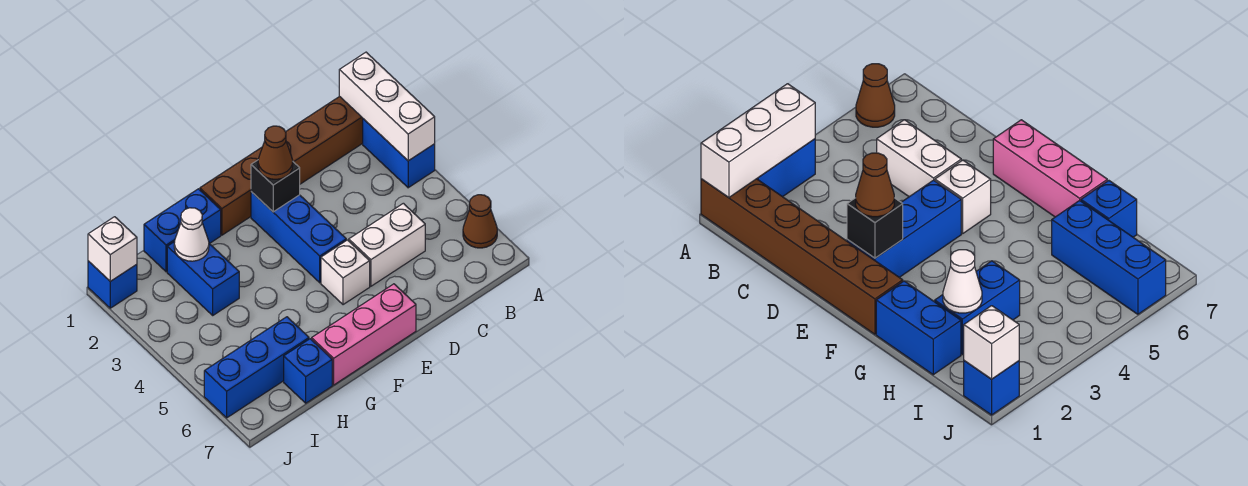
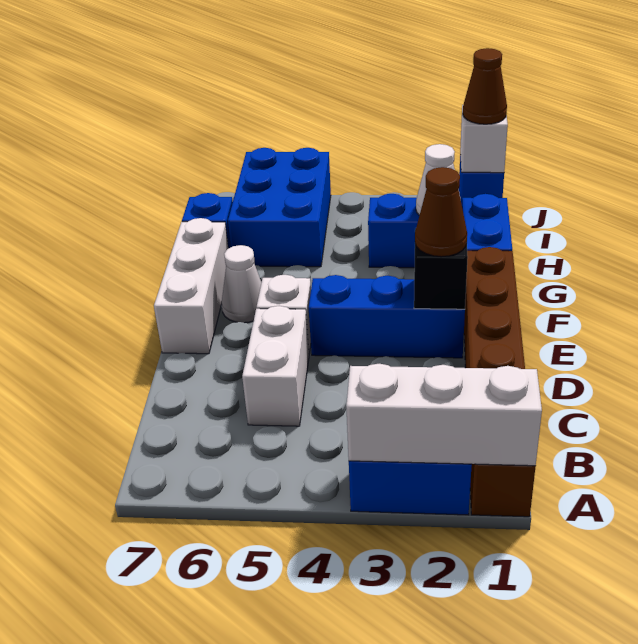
brown cone A6 level 1 -> brown cone J1 level 3
pink brick E7:G7 level 1 -> white brick E7:G7 level 1
none -> white cone F6 level 1
blue brick H6:J6 level 1 -> blue brick H5:J6 level 1

